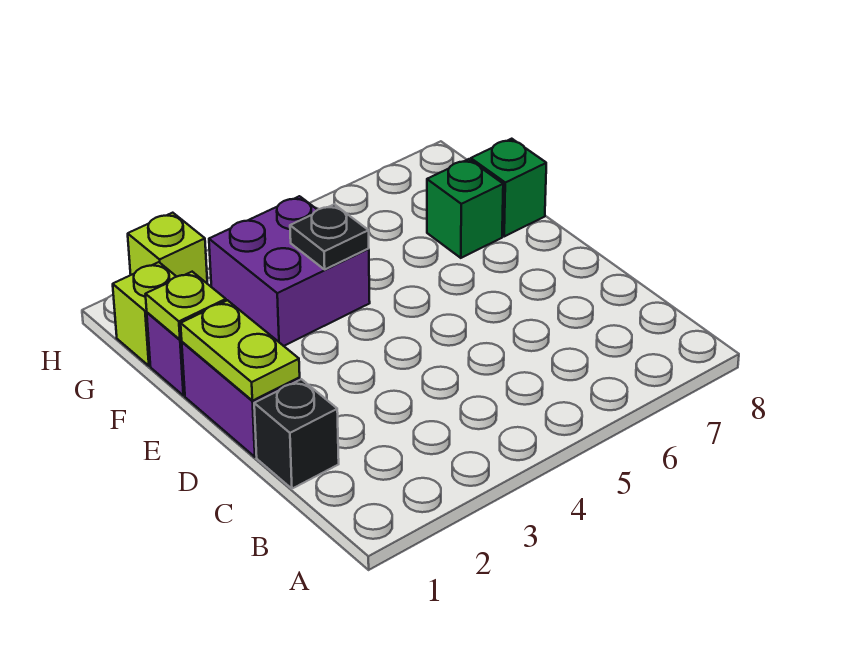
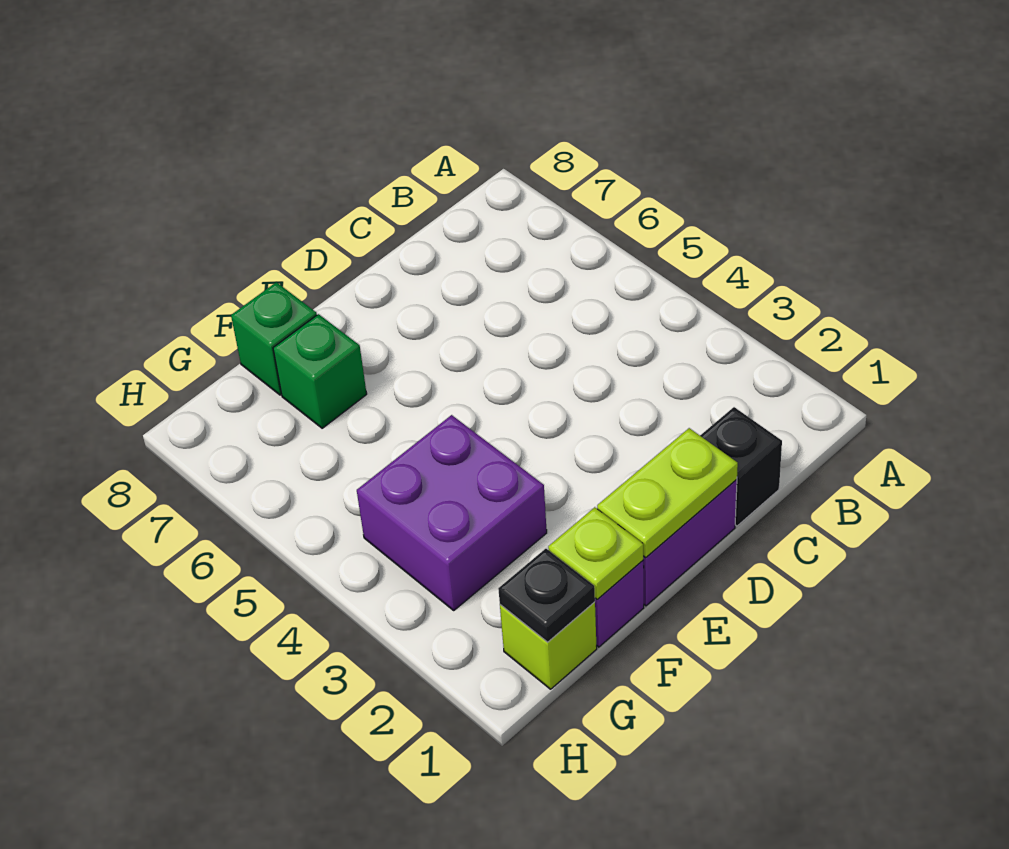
black plate F4 level 2 -> black plate G1 level 2
lime brick H2 level 1 -> none

